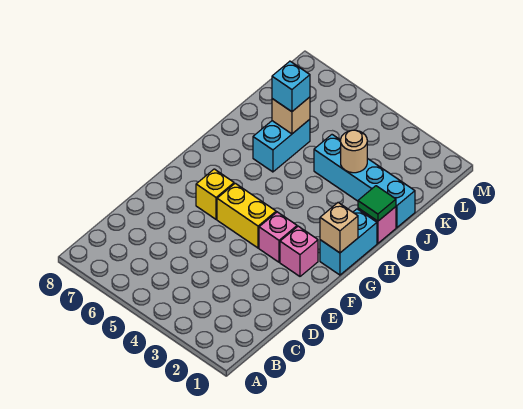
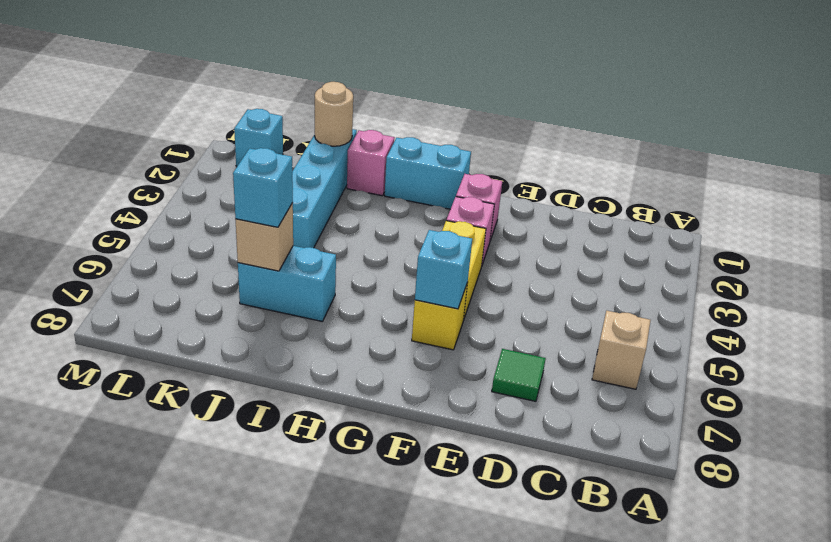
none -> cyan brick F6 level 2
tan brick G1 level 2 -> tan brick B6 level 1
green tile I1 level 2 -> green tile D7 level 1
tan round brick J3 level 2 -> tan round brick J1 level 2
none -> cyan brick L1 level 1

